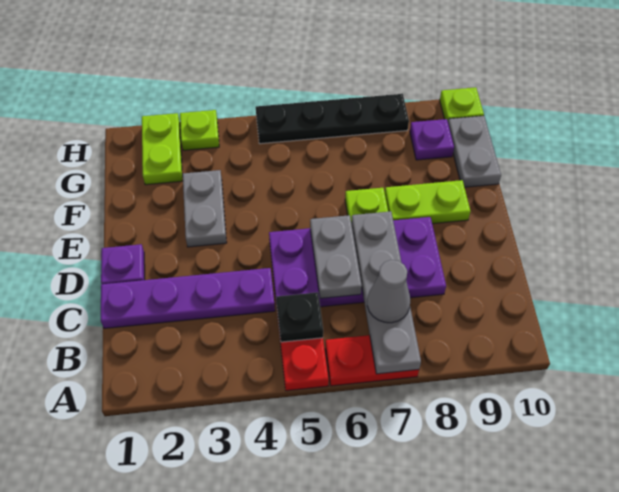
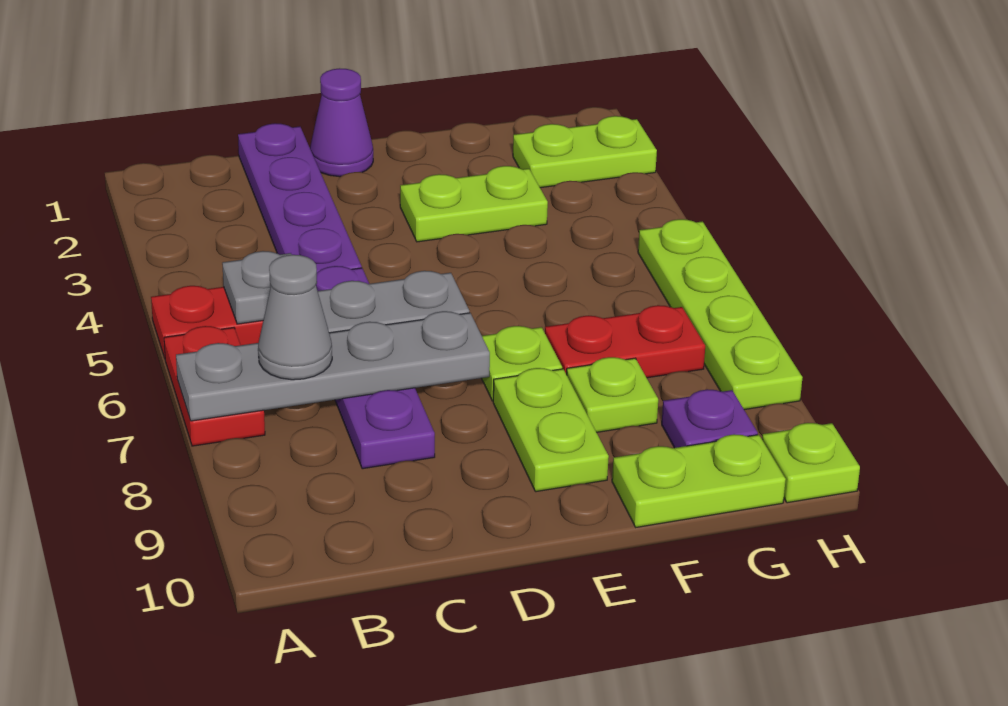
black plate B5 level 2 -> grey plate B5 level 2
purple plate C5:D8 level 1 -> purple plate C5:C8 level 1
purple plate D1 level 1 -> purple cone D1 level 1
grey plate E3:F3 level 1 -> lime plate E3:F3 level 1
none -> red plate F7:G7 level 1
grey plate F10:G10 level 1 -> lime plate F10:G10 level 1
lime plate H3 level 1 -> lime plate F8 level 1
black plate H5:H8 level 1 -> lime plate H5:H8 level 1

